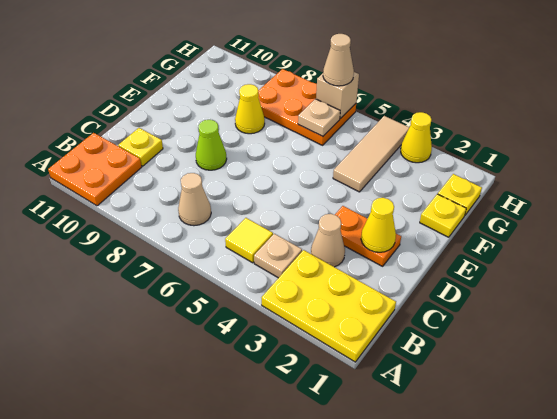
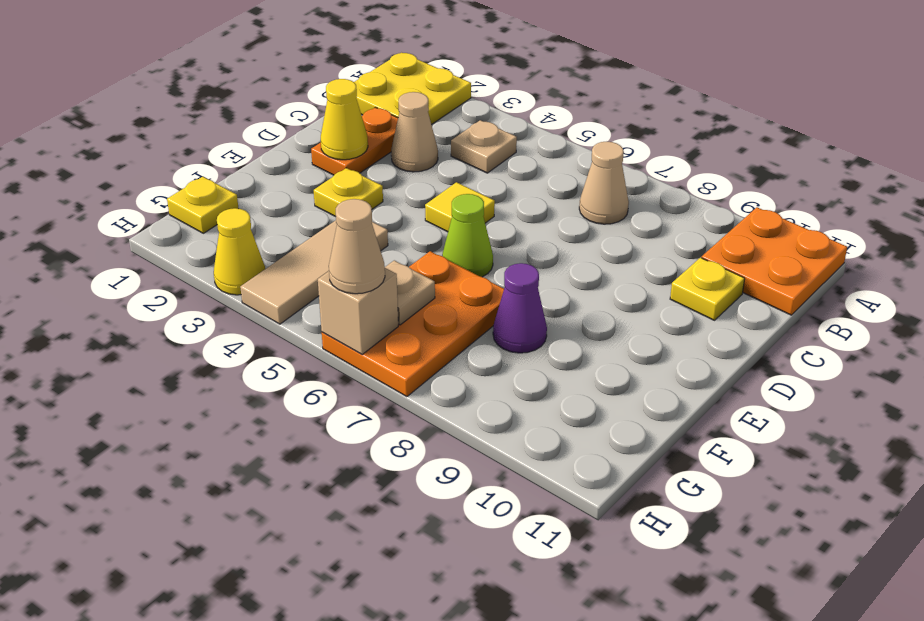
yellow plate A1:B3 level 1 -> yellow plate A1:B2 level 1
yellow tile B5 level 1 -> yellow tile D5 level 1
orange plate D2:D3 level 1 -> orange plate C2:D2 level 1
lime cone D8 level 1 -> lime cone E6 level 1
yellow plate F1 level 1 -> yellow plate E3 level 1
yellow cone F8 level 1 -> purple cone F8 level 1
orange plate G6:H8 level 1 -> orange plate F6:H7 level 1

